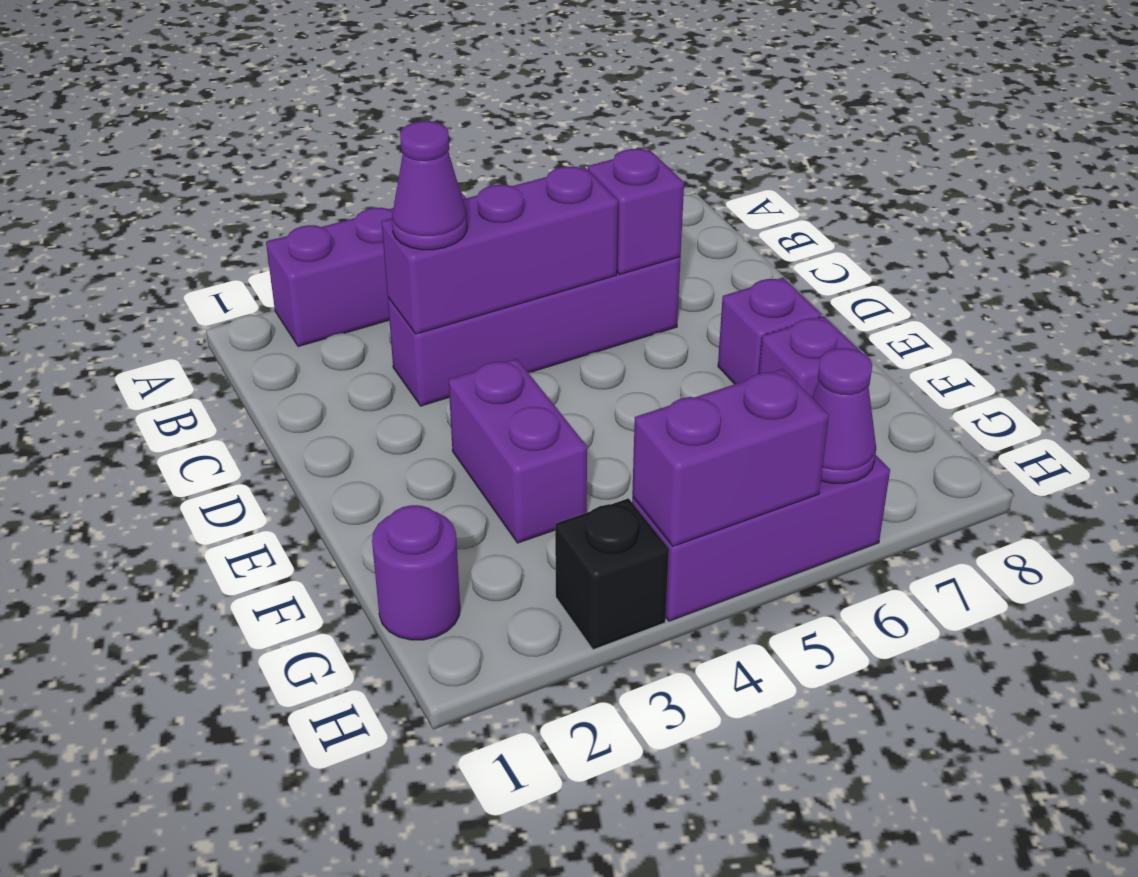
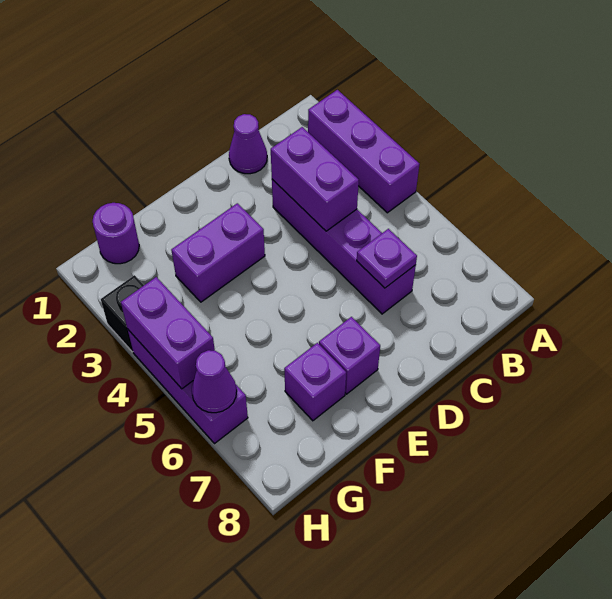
purple brick C3:C5 level 2 -> purple brick C3:C4 level 2
purple cone C3 level 3 -> purple cone C1 level 1
purple brick C6 level 2 -> purple plate C6 level 2

